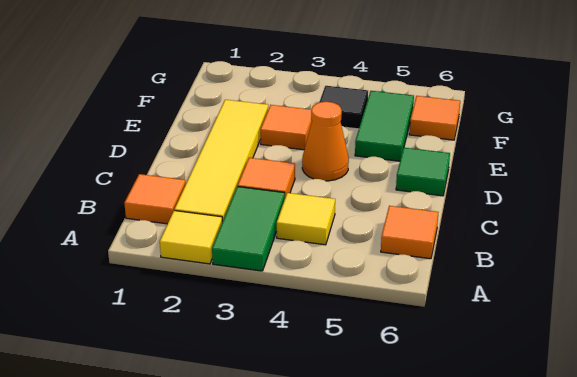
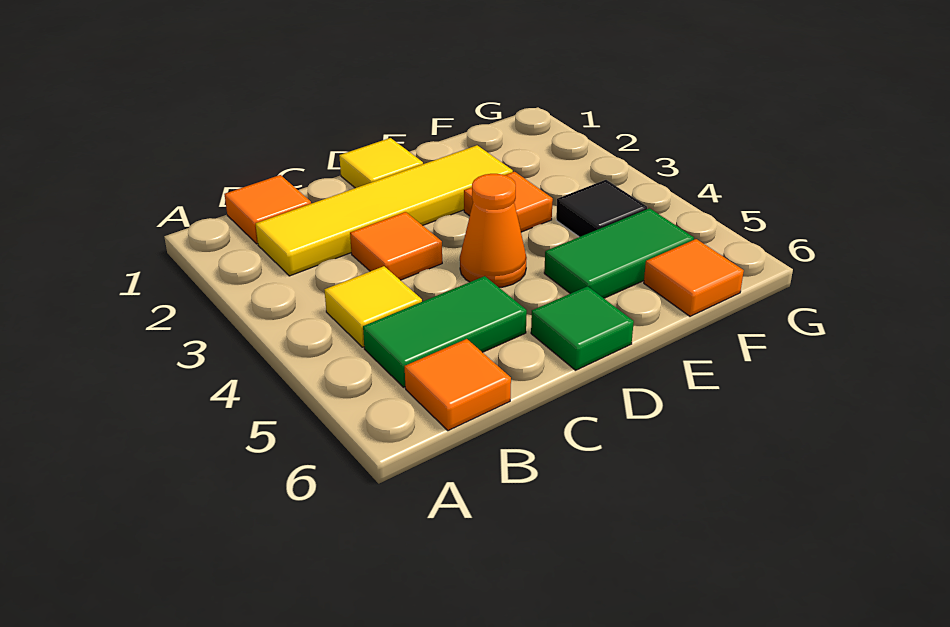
yellow tile A2 level 1 -> yellow tile D1 level 1
green tile A3:B3 level 1 -> green tile B5:C5 level 1

